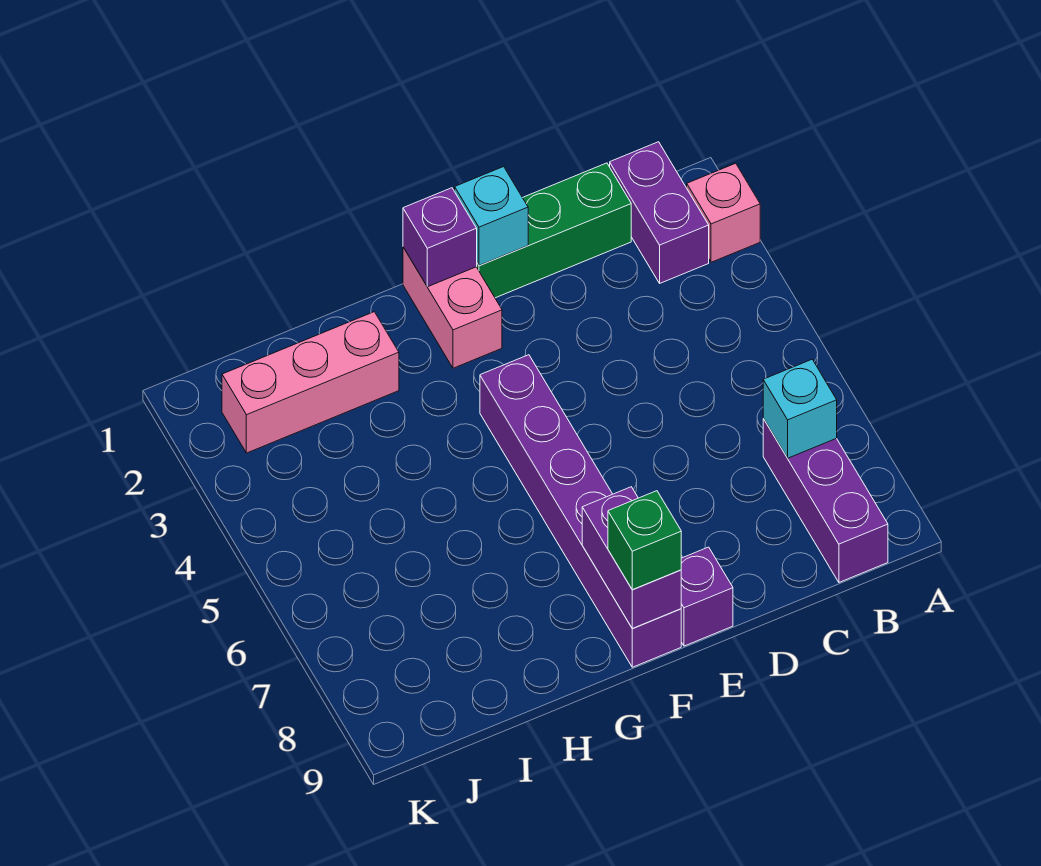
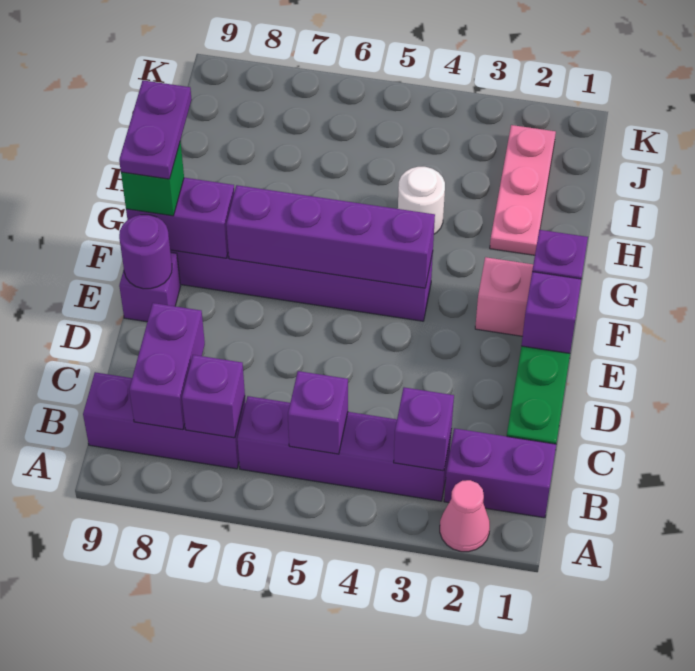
pink brick A2 level 1 -> pink cone A2 level 1
none -> purple brick B3:B6 level 1
none -> purple brick B3 level 2
none -> purple brick B5 level 2
cyan brick B7 level 2 -> purple brick B7 level 2
none -> purple brick B8:C8 level 2
cyan brick E1 level 2 -> purple brick E1 level 2
none -> purple round brick E9 level 2
none -> purple brick F4:F7 level 2
none -> purple plate F9:G9 level 4
pink brick H2:J2 level 1 -> pink plate H2:J2 level 1
none -> white round brick H4 level 1

